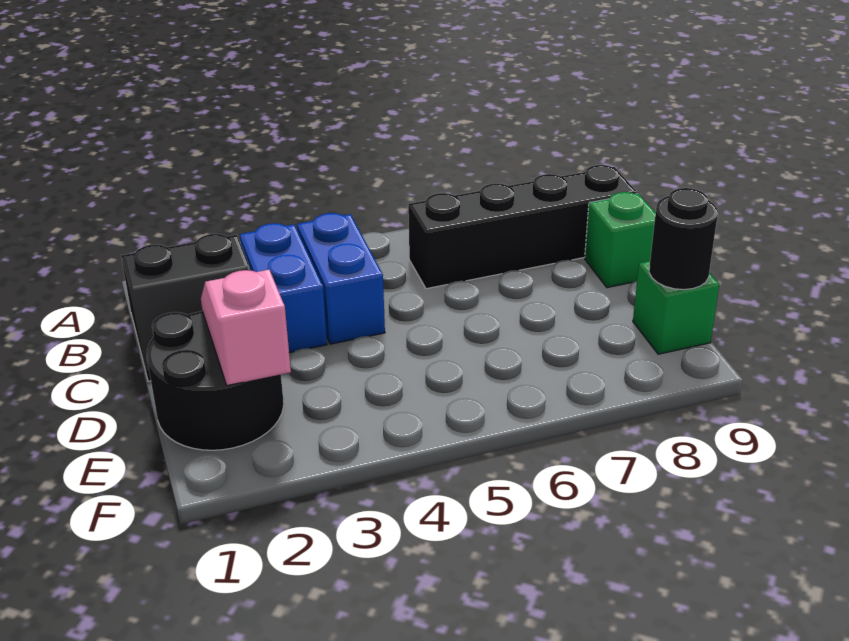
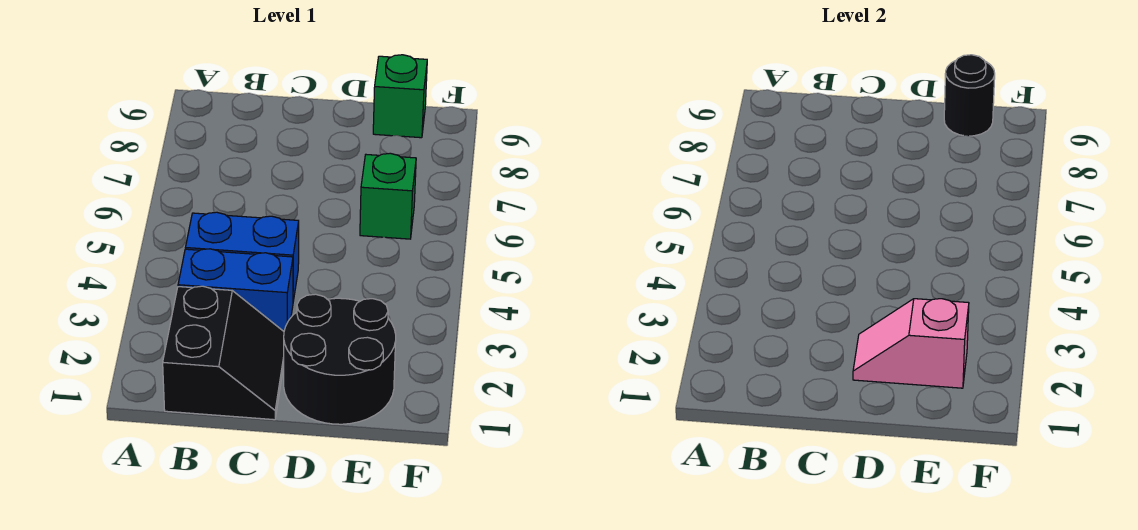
black brick B6:B9 level 1 -> none
green brick C9 level 1 -> green brick E6 level 1

